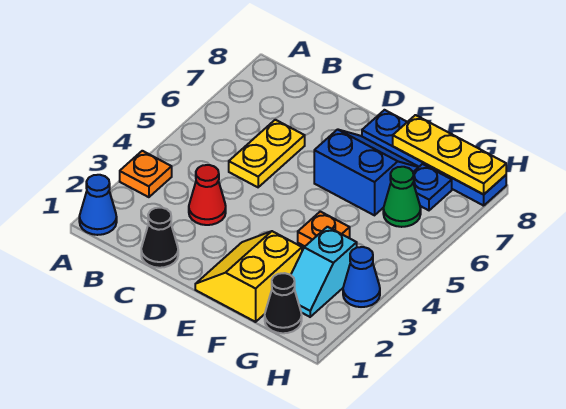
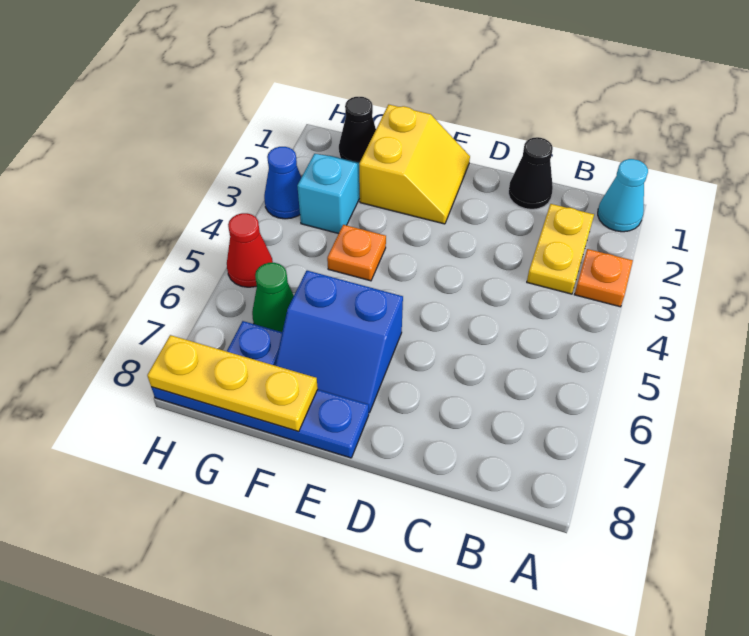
blue cone A1 level 1 -> cyan cone A1 level 1
red cone C3 level 1 -> red cone H5 level 1
yellow plate C5:C6 level 1 -> yellow plate B2:B3 level 1

